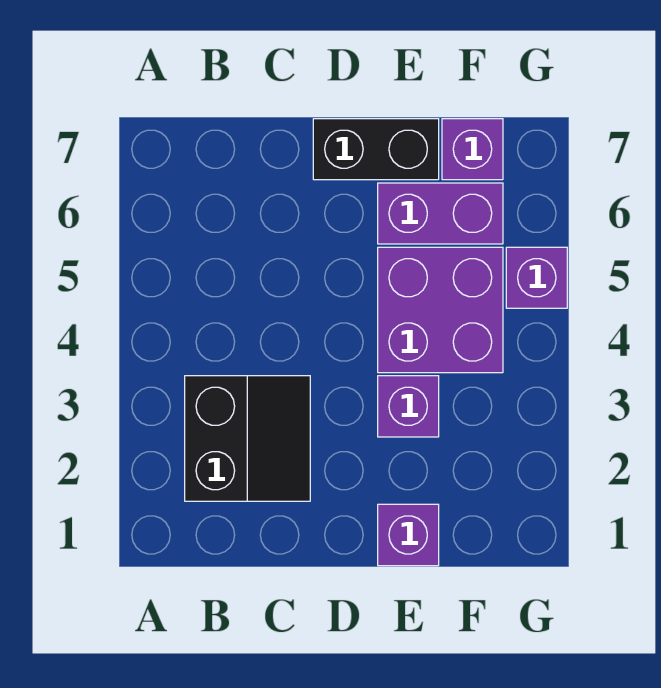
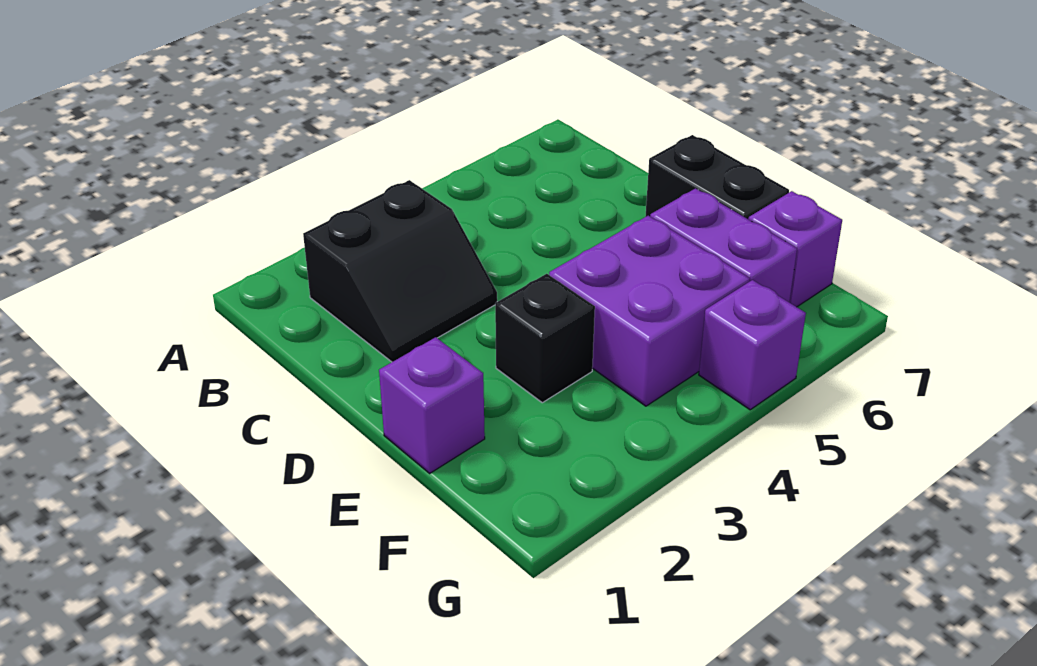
purple brick E3 level 1 -> black brick E3 level 1

